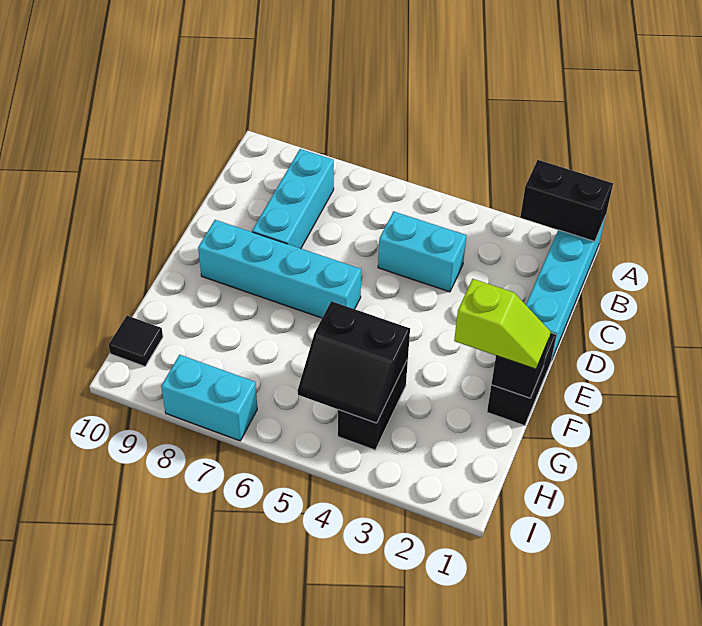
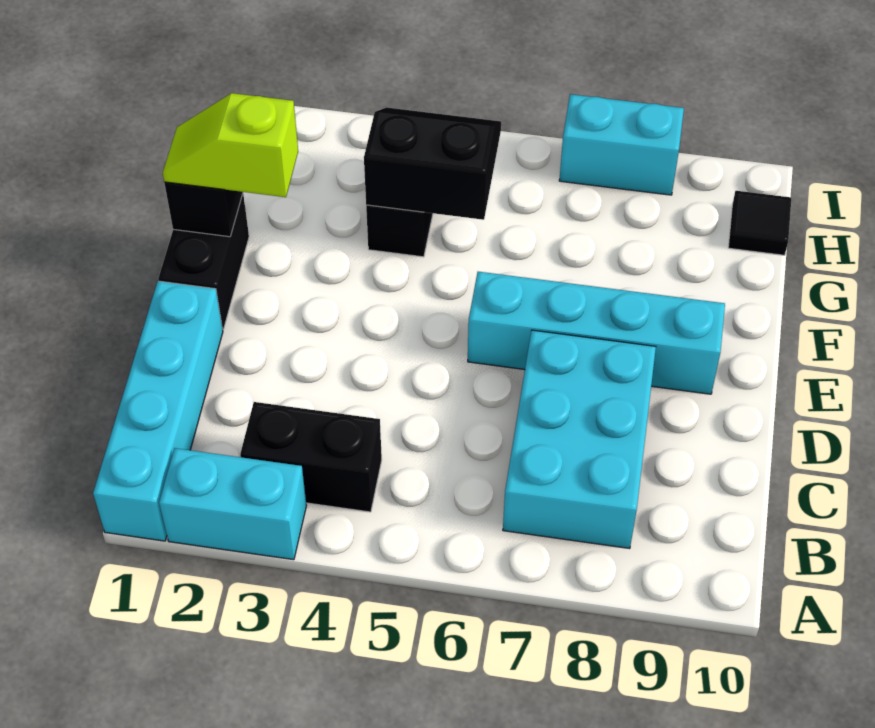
black brick A1:A2 level 2 -> black brick B3:B4 level 1
cyan brick B8:D8 level 1 -> cyan brick B7:D8 level 1
cyan brick C4:C5 level 1 -> cyan brick A2:A3 level 1

